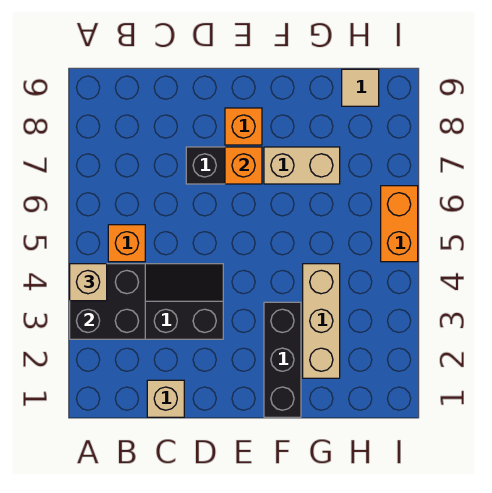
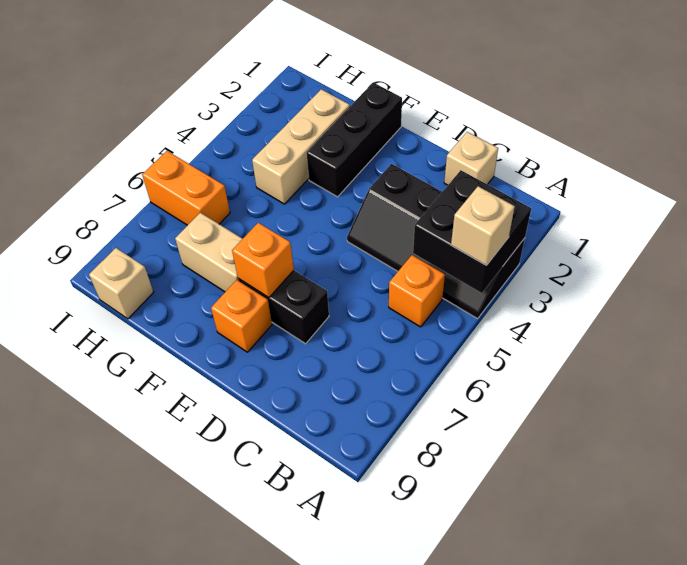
tan tile H9 level 1 -> tan brick H9 level 1
orange brick I5:I6 level 1 -> orange brick H6:I6 level 1

